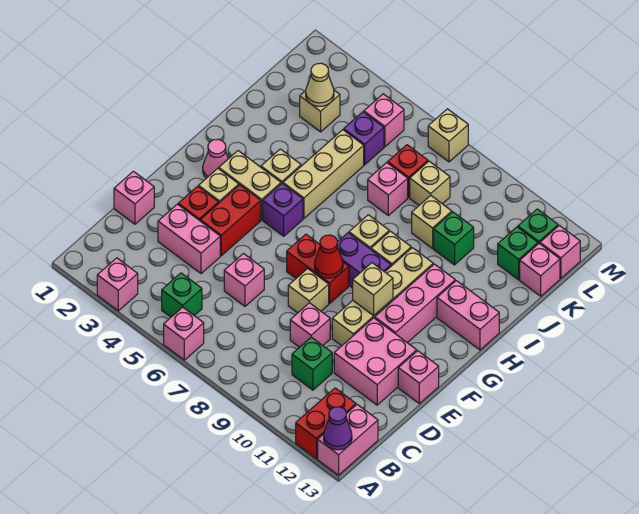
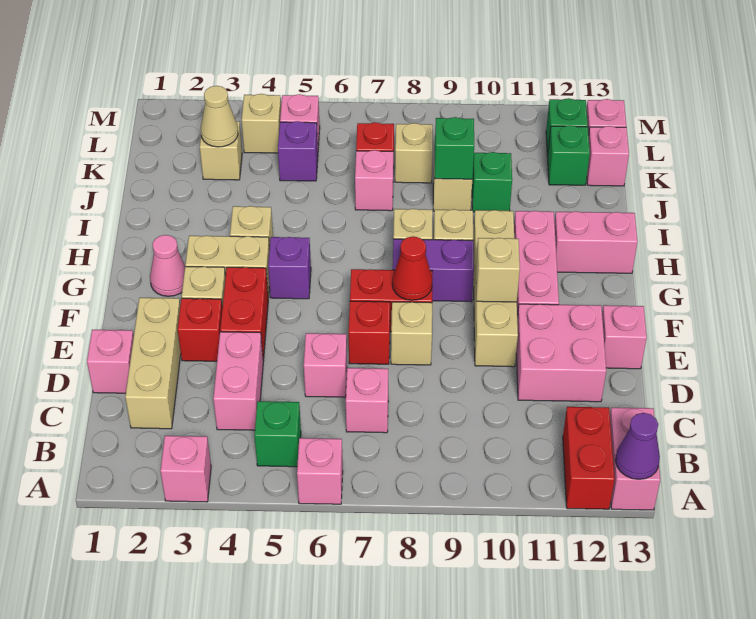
green brick C10 level 1 -> green brick J9 level 2
pink brick D3:D4 level 1 -> pink brick C4:D4 level 1
pink brick D9 level 1 -> pink brick C7 level 1
none -> red brick E7 level 1
tan brick H5:J5 level 1 -> tan brick C2:E2 level 1
tan brick M7 level 1 -> tan brick L4 level 1

